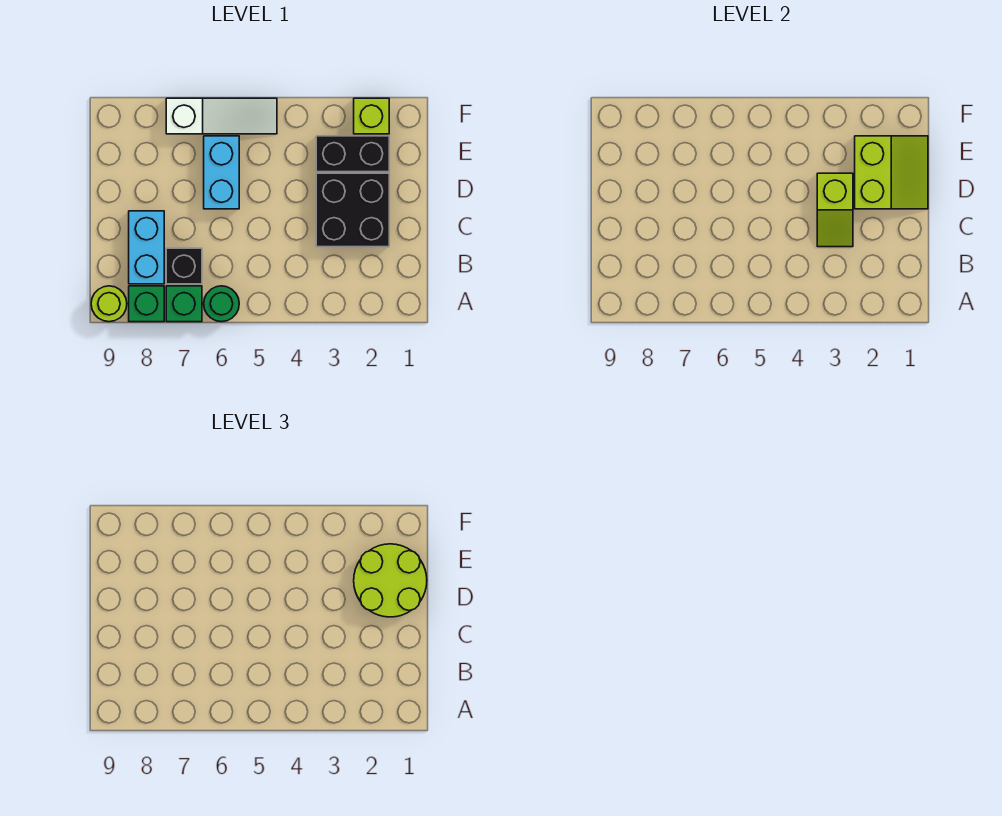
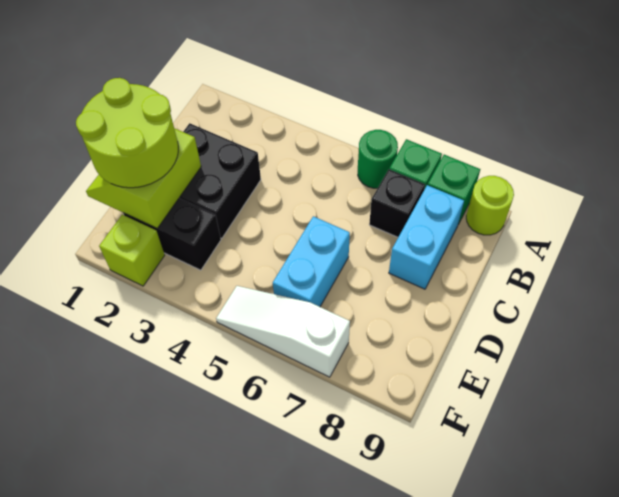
lime slope C3:D3 level 2 top D -> none

